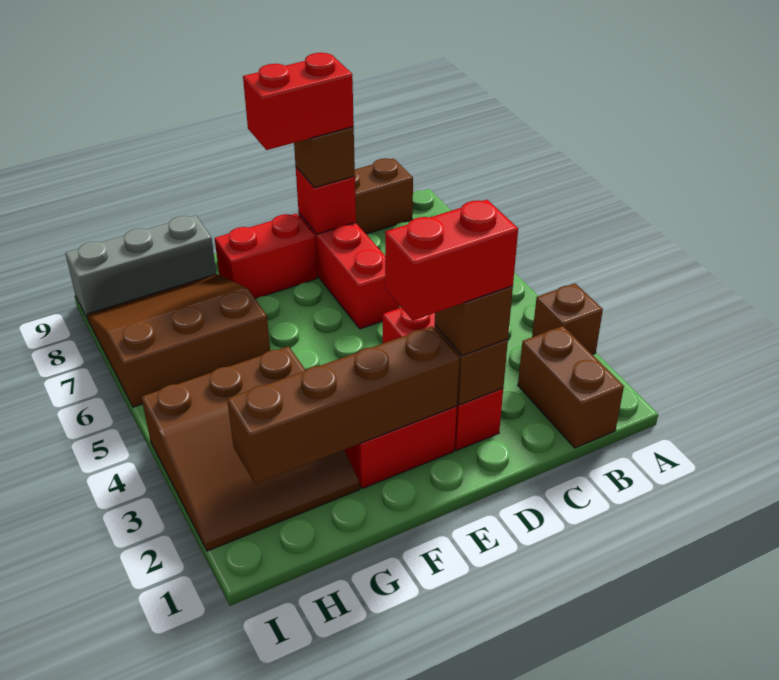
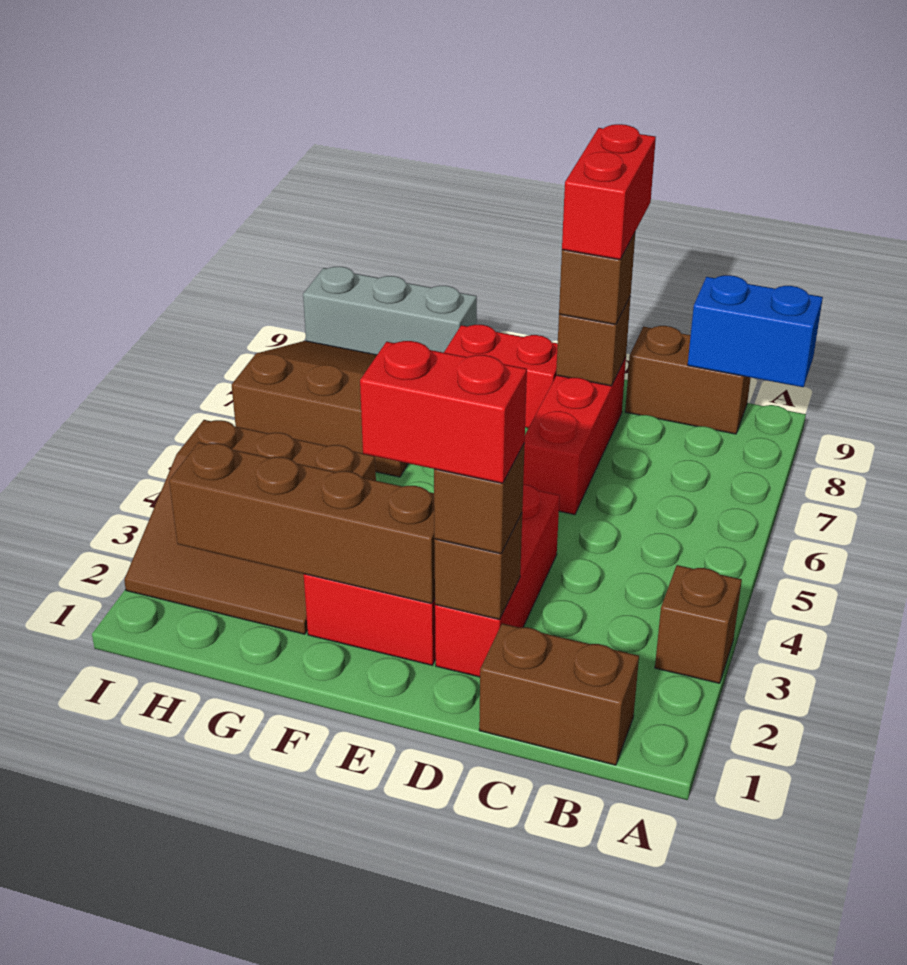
none -> blue brick A9:B9 level 2
brown brick B1:B2 level 1 -> brown brick B1:C1 level 1
red brick D8 level 2 -> brown brick D8 level 2
red brick D8:E8 level 4 -> red brick D8:D9 level 4

